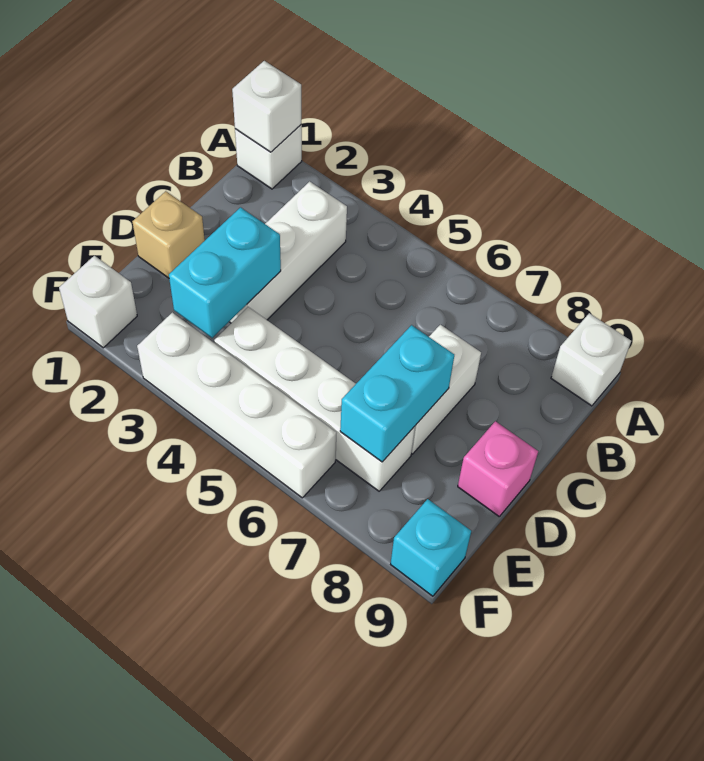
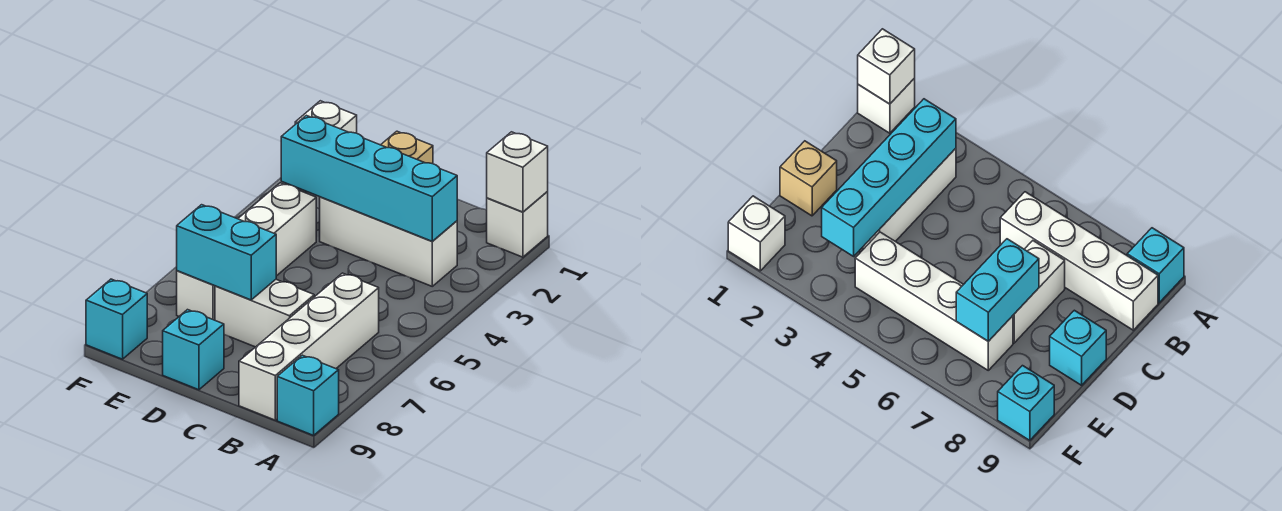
white brick A9 level 1 -> cyan brick A9 level 1
cyan brick D3:E3 level 2 -> cyan brick B3:E3 level 2
pink brick D9 level 1 -> cyan brick D9 level 1
white brick F3:F6 level 1 -> white brick B6:B9 level 1

